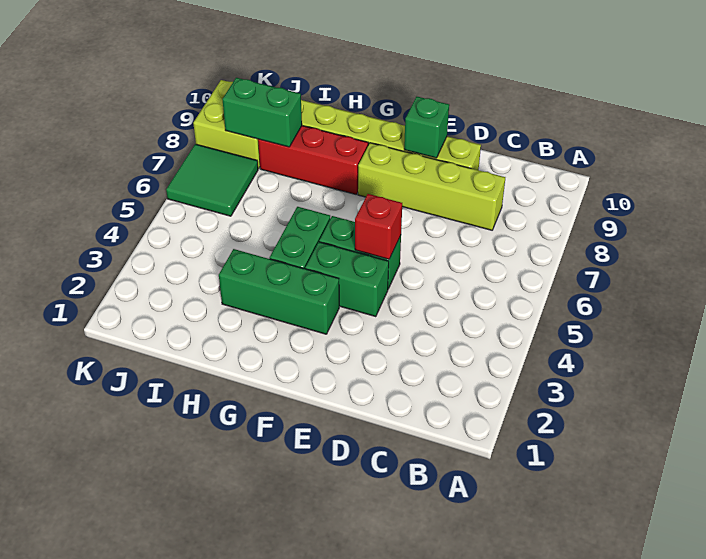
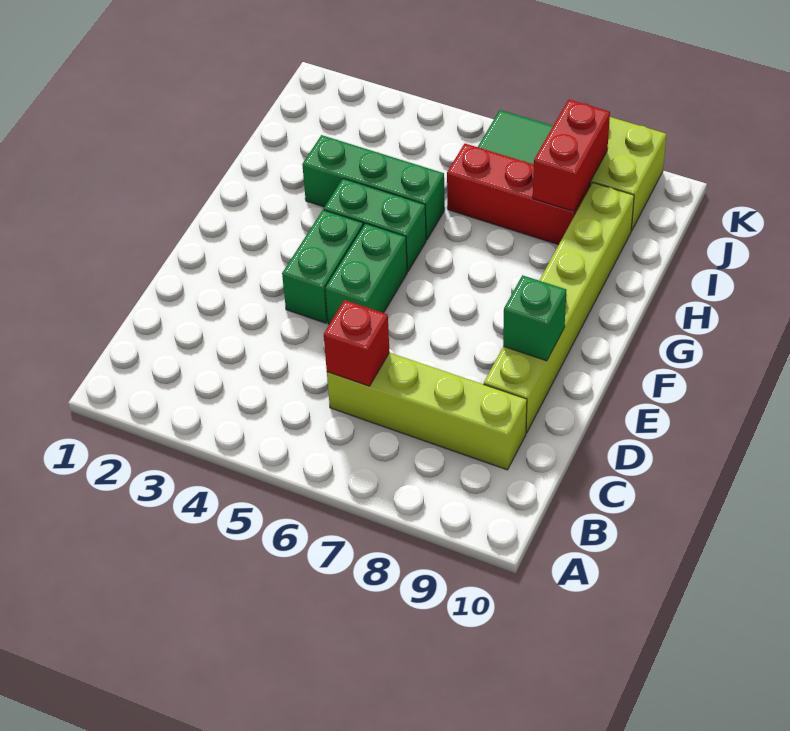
lime brick C8:F8 level 1 -> lime brick C6:C9 level 1
red brick E5 level 2 -> red brick C6 level 2
green brick F3:H3 level 1 -> green brick H3:H5 level 1
red brick G8:I8 level 1 -> red brick I6:I8 level 1
green brick I8:J8 level 2 -> red brick I8:J8 level 2

